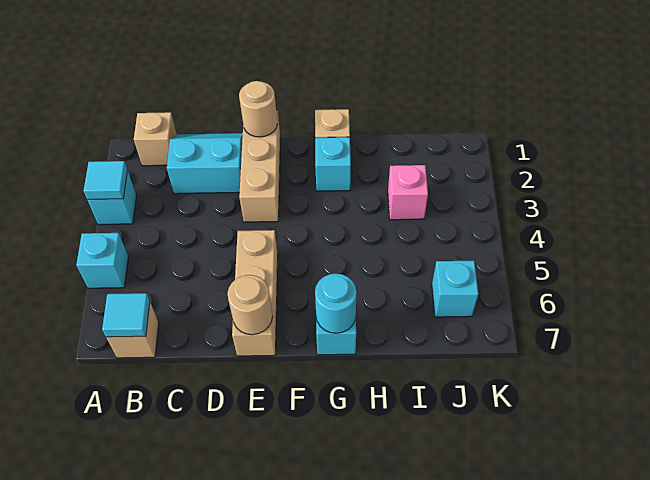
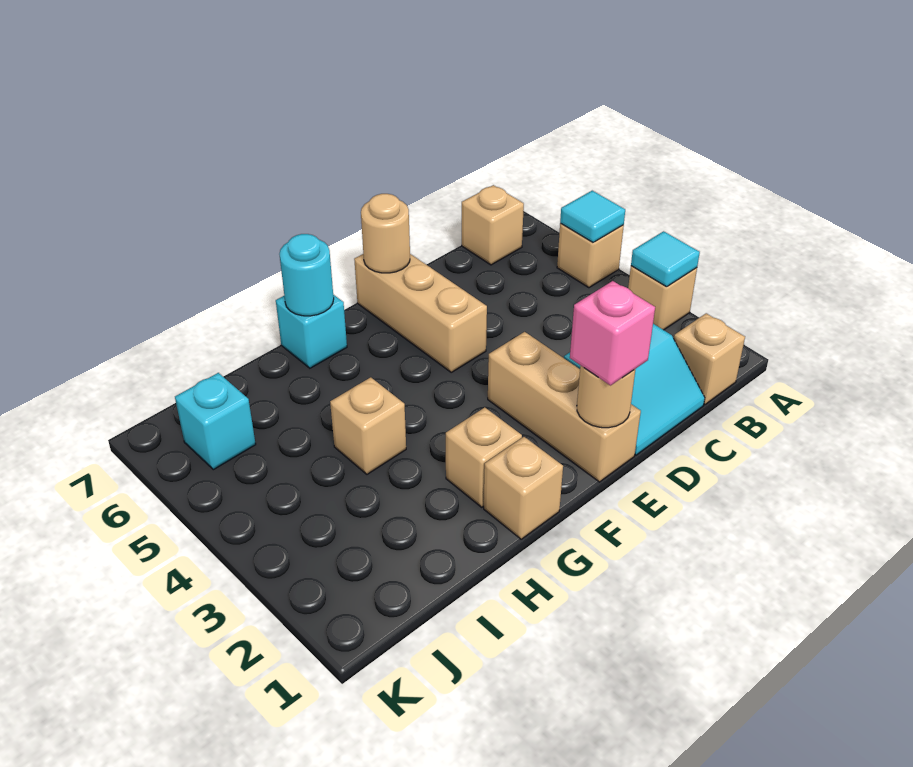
cyan brick A3 level 1 -> tan brick A3 level 1
cyan brick A5 level 1 -> tan brick A5 level 1
cyan tile B7 level 2 -> cyan tile A5 level 2
cyan brick G2 level 1 -> tan brick G2 level 1
none -> tan brick H4 level 1
pink brick I3 level 1 -> pink brick E1 level 3

